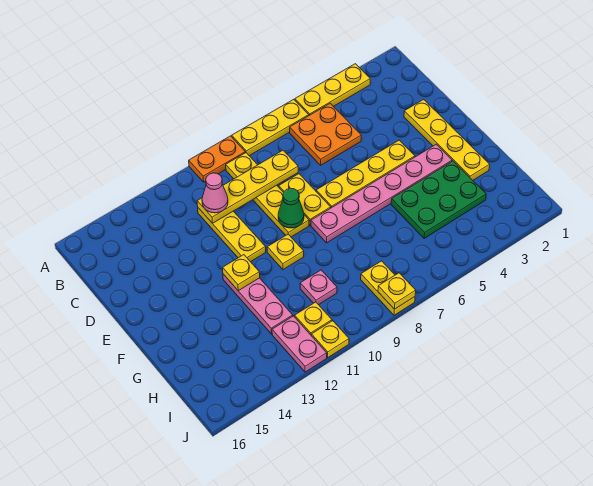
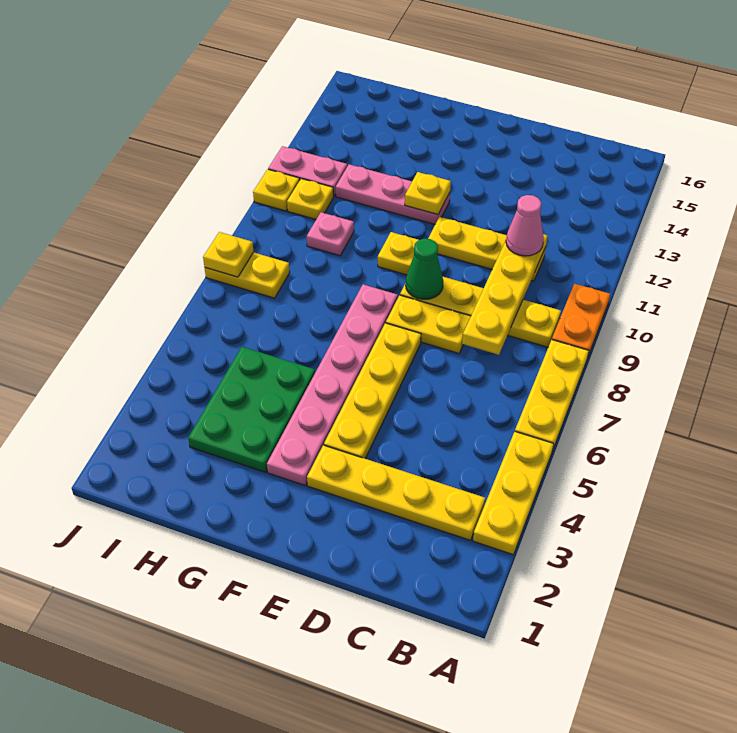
orange plate B5:C6 level 1 -> none
yellow plate D2:G2 level 1 -> yellow plate B3:E3 level 1

